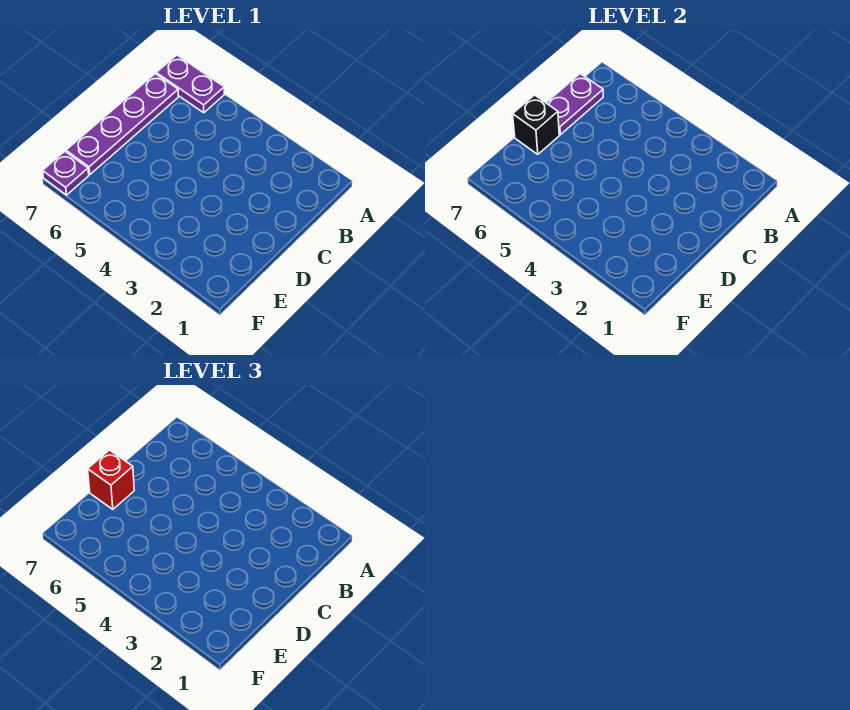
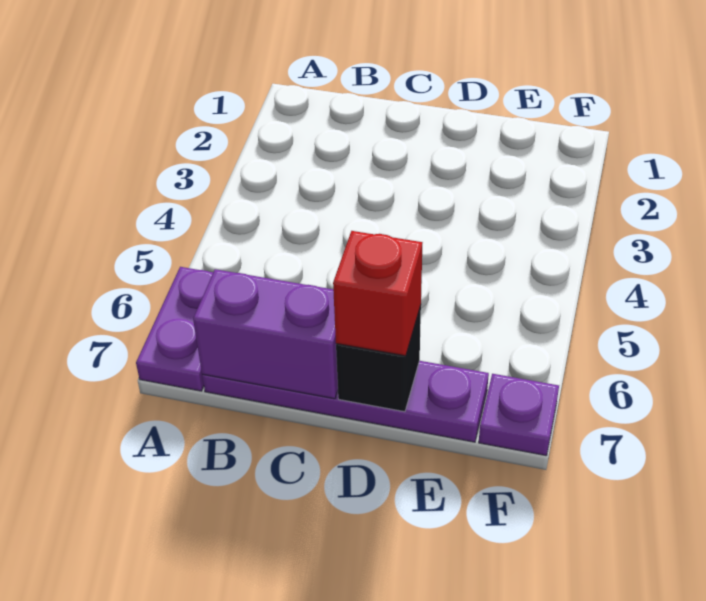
purple plate B7:C7 level 2 -> purple brick B7:C7 level 2

